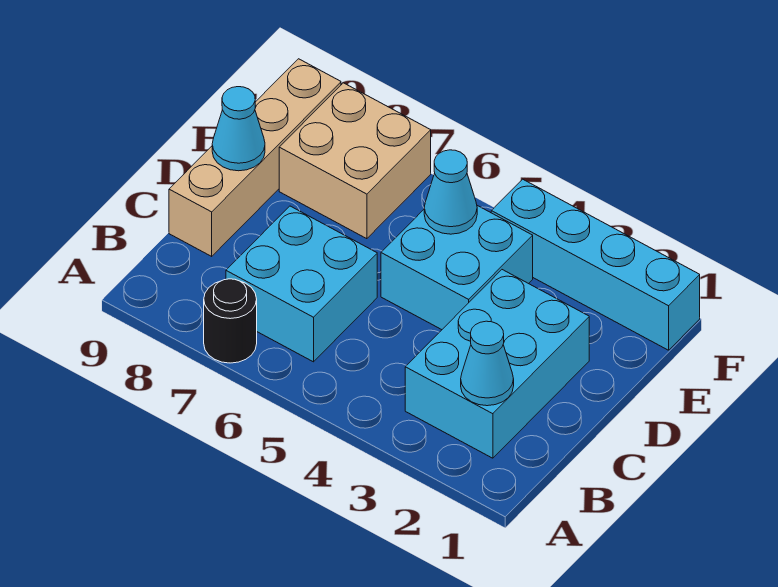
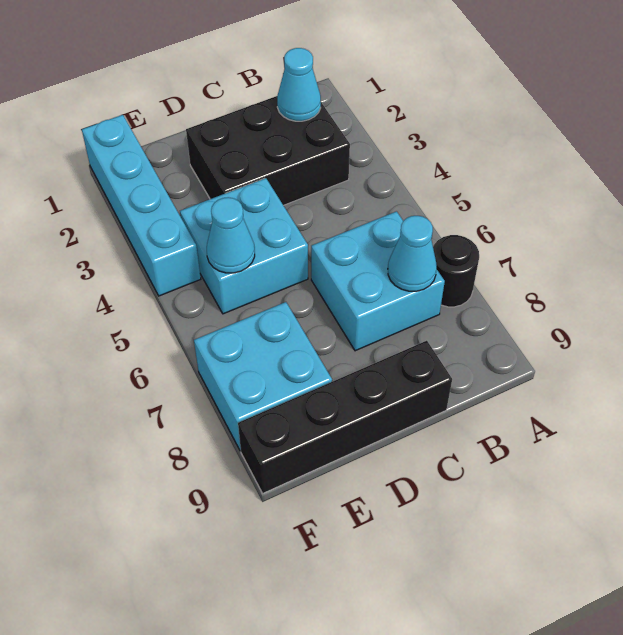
cyan brick B2:D3 level 1 -> black brick B2:D3 level 1
tan brick C9:F9 level 1 -> black brick C9:F9 level 1
cyan cone D9 level 2 -> cyan cone B7 level 2
tan brick E7:F8 level 1 -> cyan brick E7:F8 level 1

